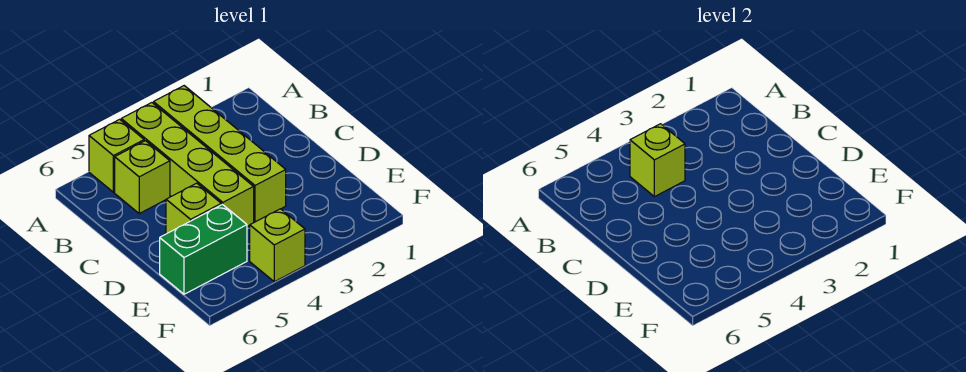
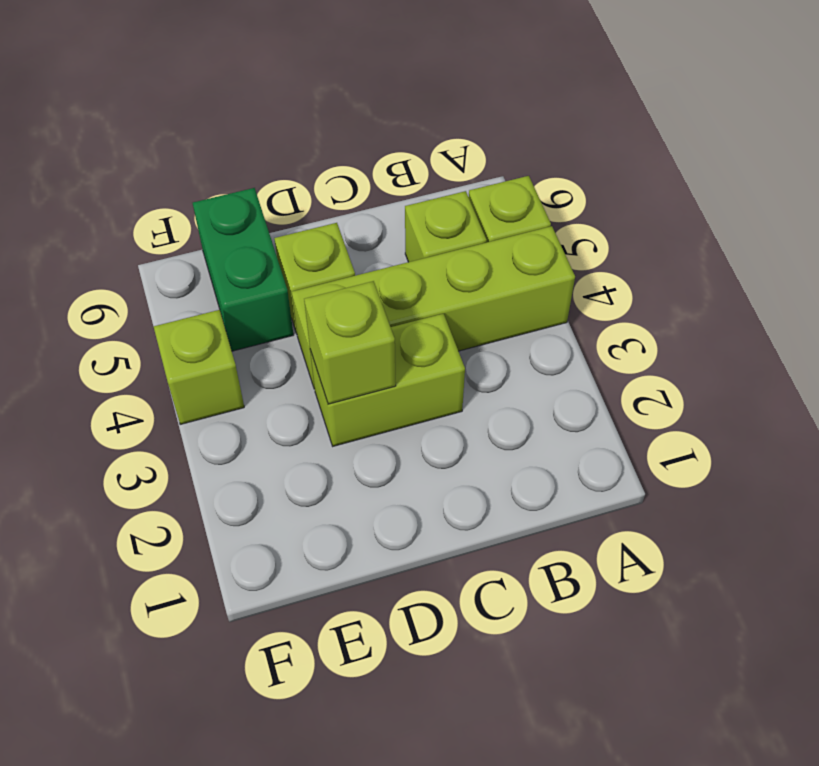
lime brick A3:D3 level 1 -> lime brick C3:D3 level 1
lime brick B4 level 2 -> lime brick D3 level 2

